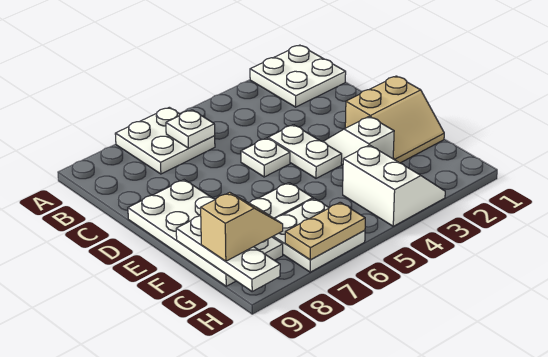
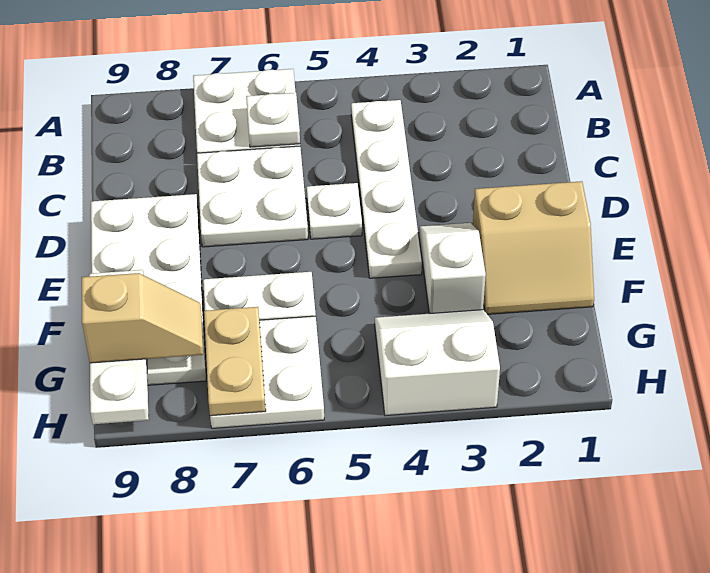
white plate A1:B2 level 1 -> white plate C6:D7 level 1
white plate D4:E4 level 1 -> white plate B4:E4 level 1
white slope G3:H4 level 1 top 4 -> white slope G3:H4 level 1 top H
tan plate H6:H7 level 2 -> tan plate G7:H7 level 2

